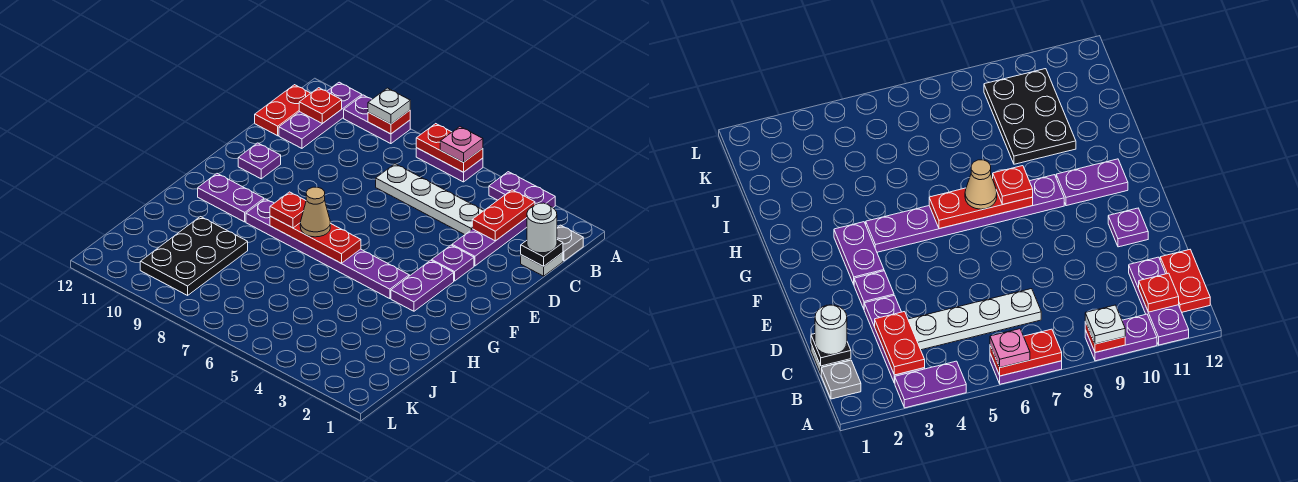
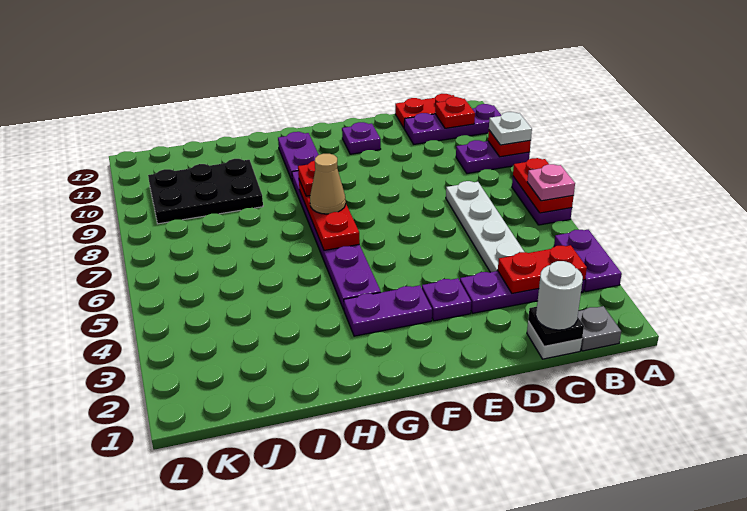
purple plate A9:A10 level 1 -> purple plate A9:B9 level 1

